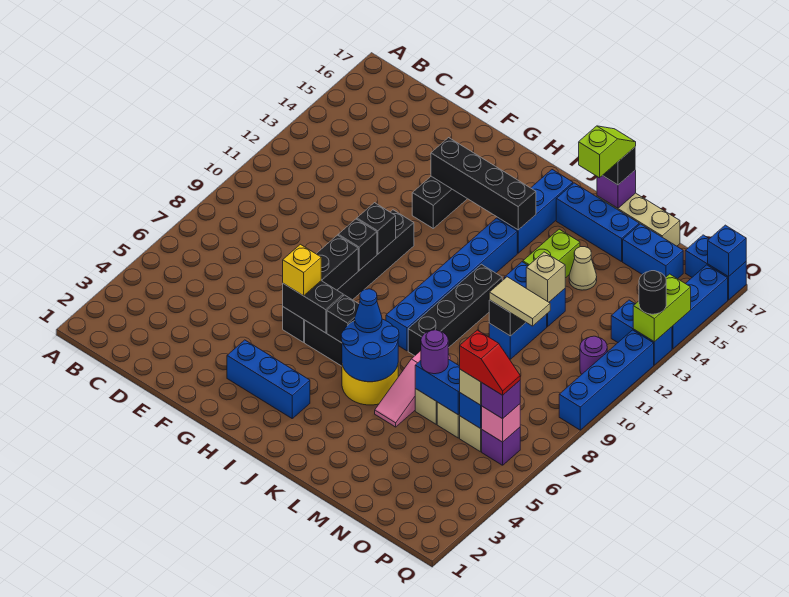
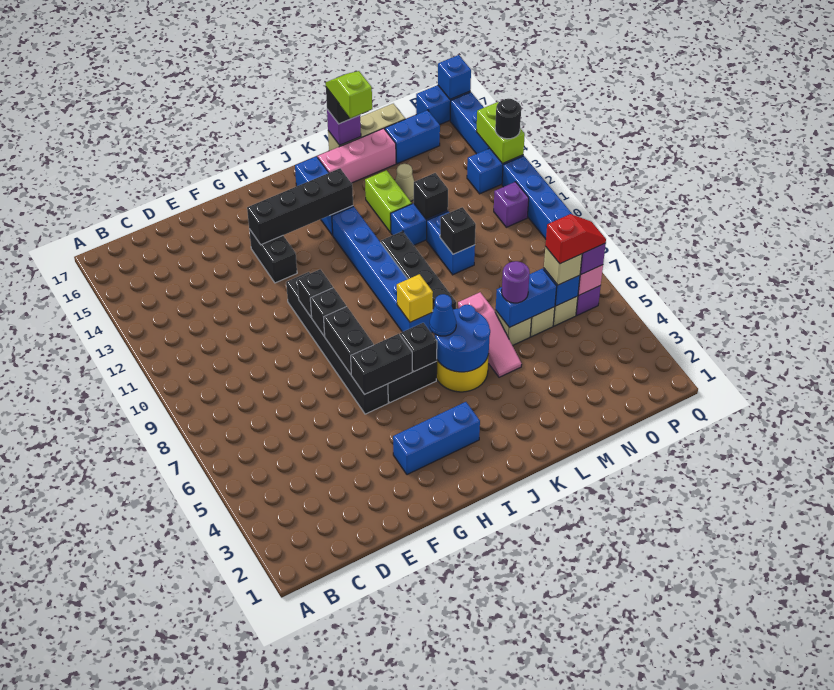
yellow brick G6 level 3 -> yellow brick J8 level 2
blue brick K16:M16 level 1 -> pink brick K16:M16 level 1
tan tile M10:N10 level 3 -> none
tan brick M12 level 2 -> black brick M12 level 2
purple round brick P11 level 1 -> purple brick P11 level 1

